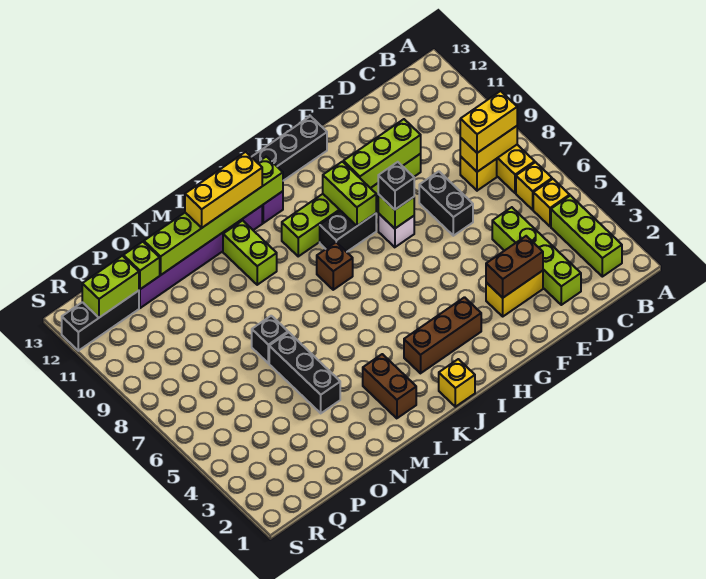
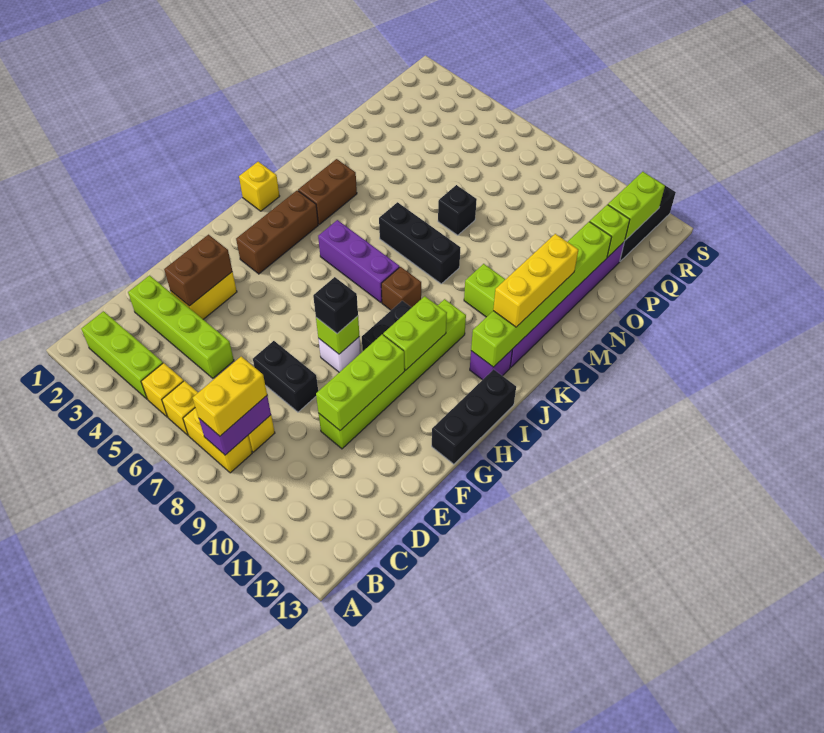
yellow brick B8:C8 level 2 -> purple brick B8:C8 level 2
lime brick H9:H10 level 2 -> lime brick H10:I10 level 2
none -> purple brick J5:J7 level 1
brown brick L2:L3 level 1 -> brown brick K3:L3 level 1
black brick N4:N6 level 1 -> black brick L6:L8 level 1

